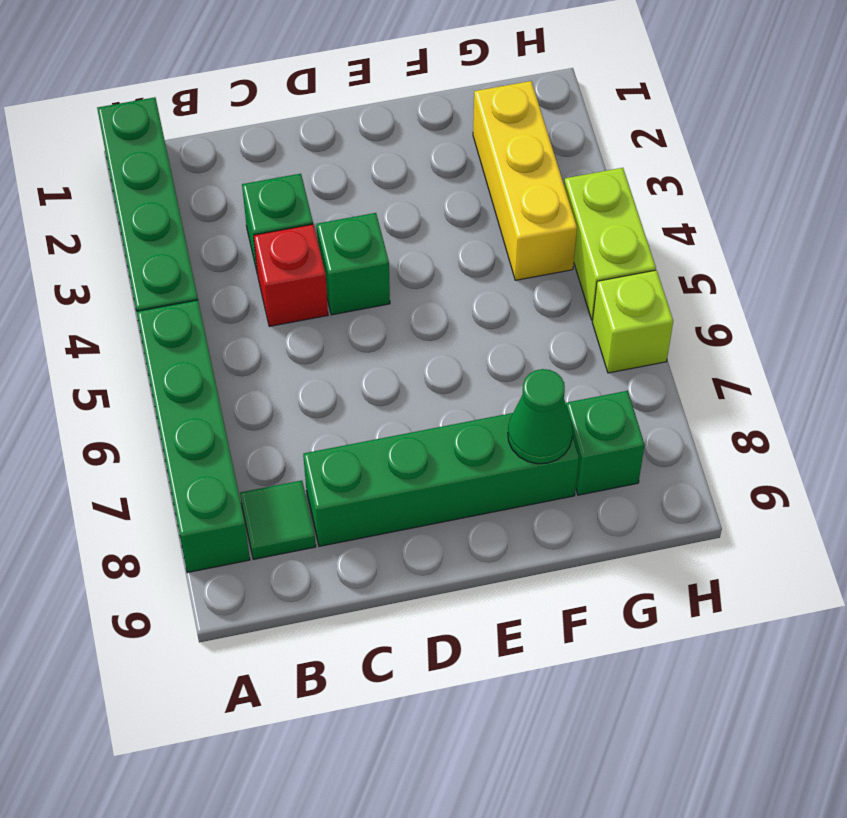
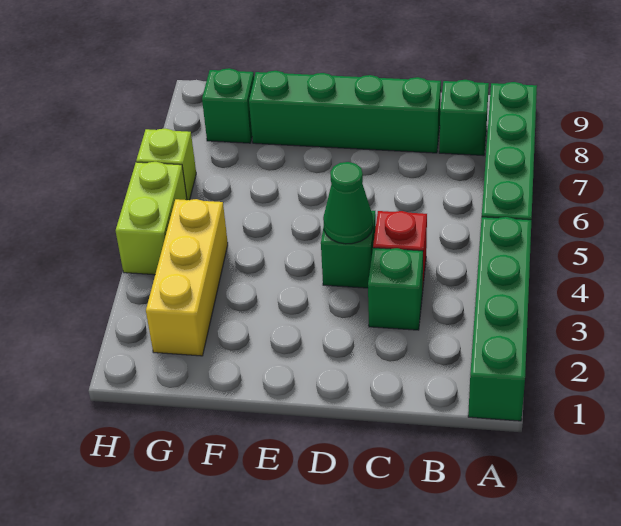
green tile B8 level 1 -> green brick B8 level 1
green cone F8 level 2 -> green cone D4 level 2

